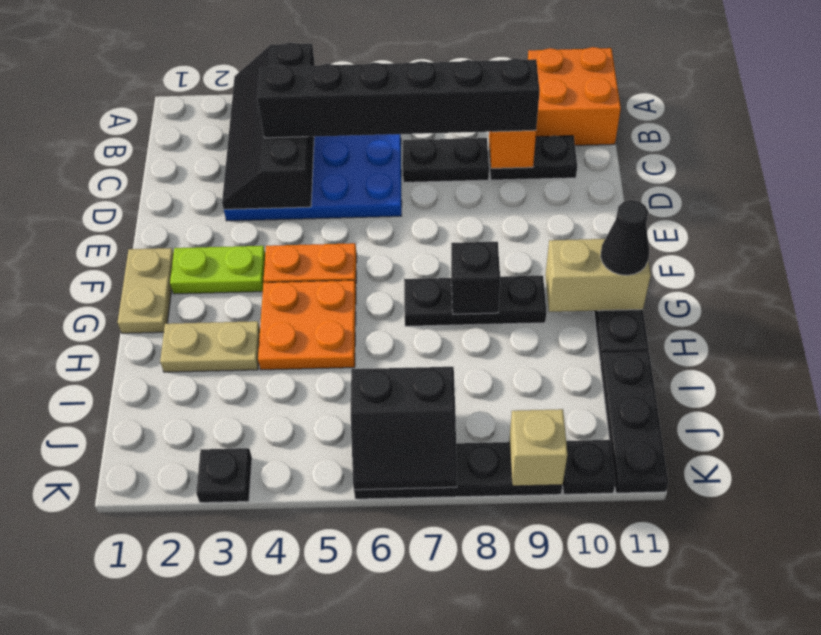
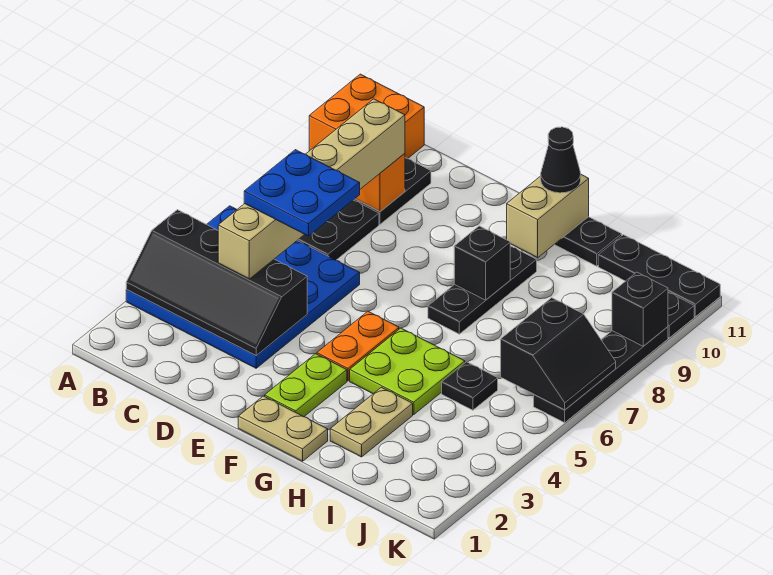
black brick C4:C9 level 3 -> tan brick C4:C9 level 3
none -> blue plate C5:D6 level 4
orange plate G4:H5 level 1 -> lime plate G4:H5 level 1
black plate K3 level 1 -> black plate I5 level 1
tan brick K9 level 2 -> black brick K9 level 2

